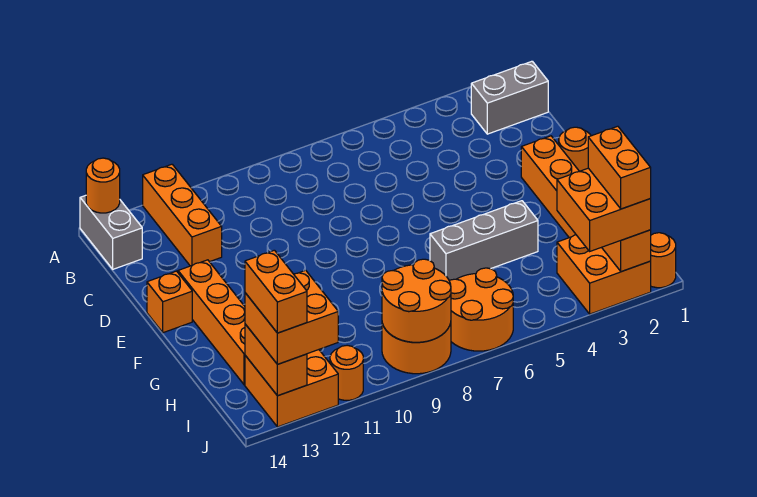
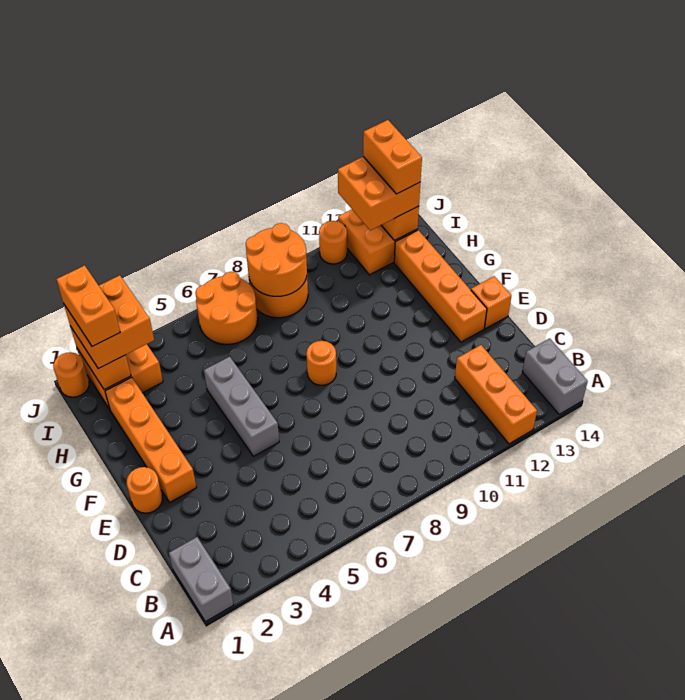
orange round brick A14 level 2 -> orange round brick F8 level 1
grey brick B1:B2 level 1 -> grey brick A1:B1 level 1
grey brick G4:G6 level 1 -> grey brick E5:G5 level 1

